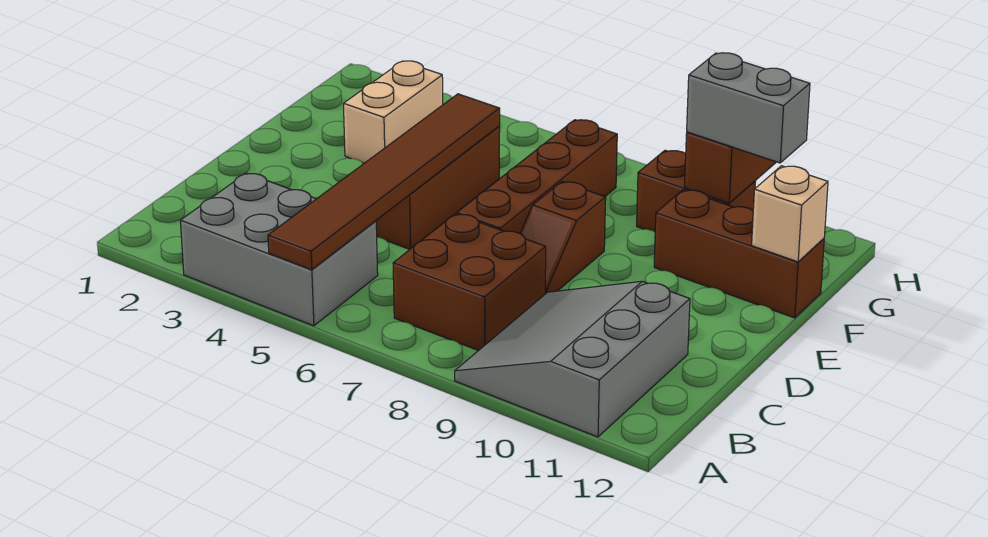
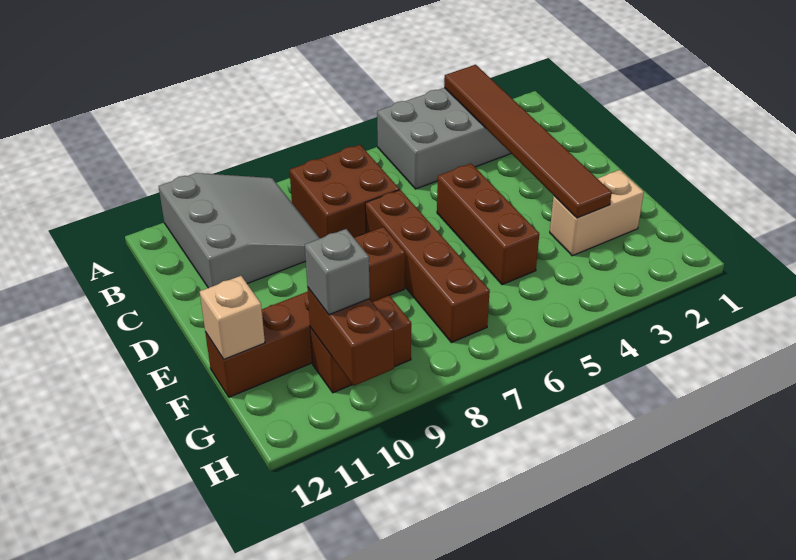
brown tile A5:F5 level 2 -> brown tile A3:F3 level 2
tan brick F3:G3 level 1 -> tan brick F2:F3 level 1
grey brick G10:G11 level 3 -> grey brick G10 level 3

